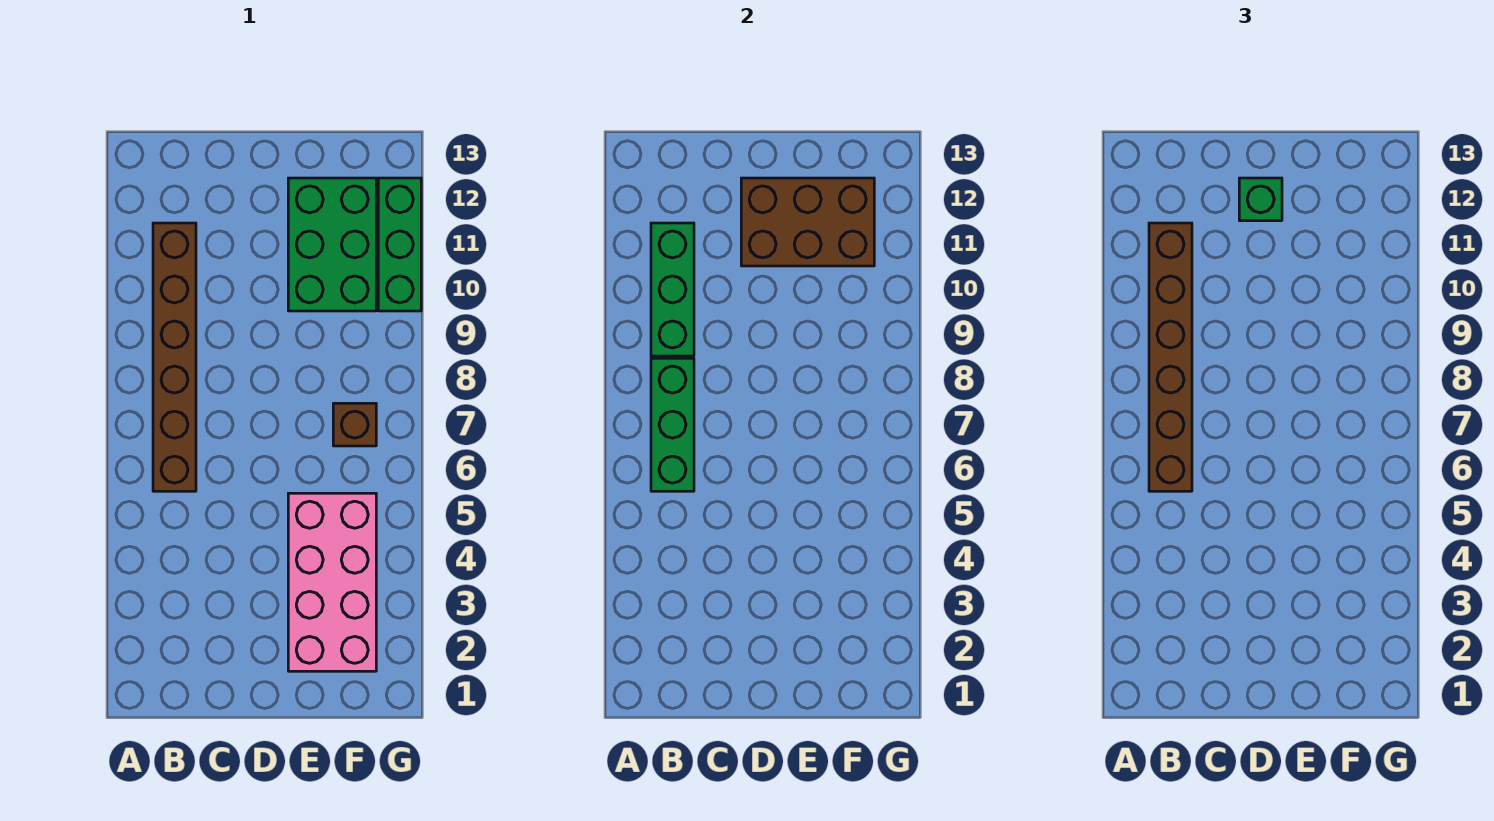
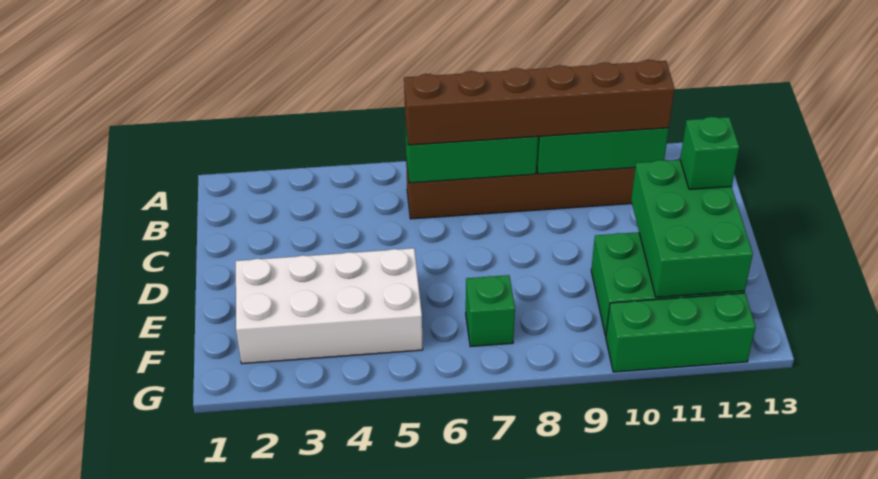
brown brick D11:F12 level 2 -> green brick D11:F12 level 2
pink brick E2:F5 level 1 -> white brick E2:F5 level 1
brown brick F7 level 1 -> green brick F7 level 1

